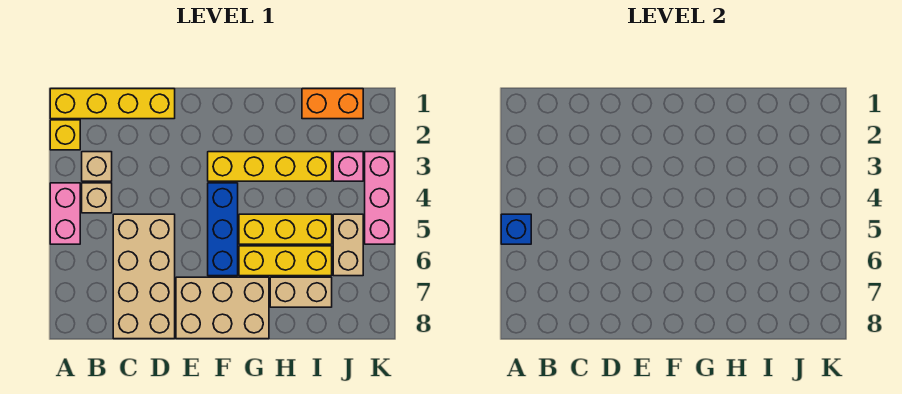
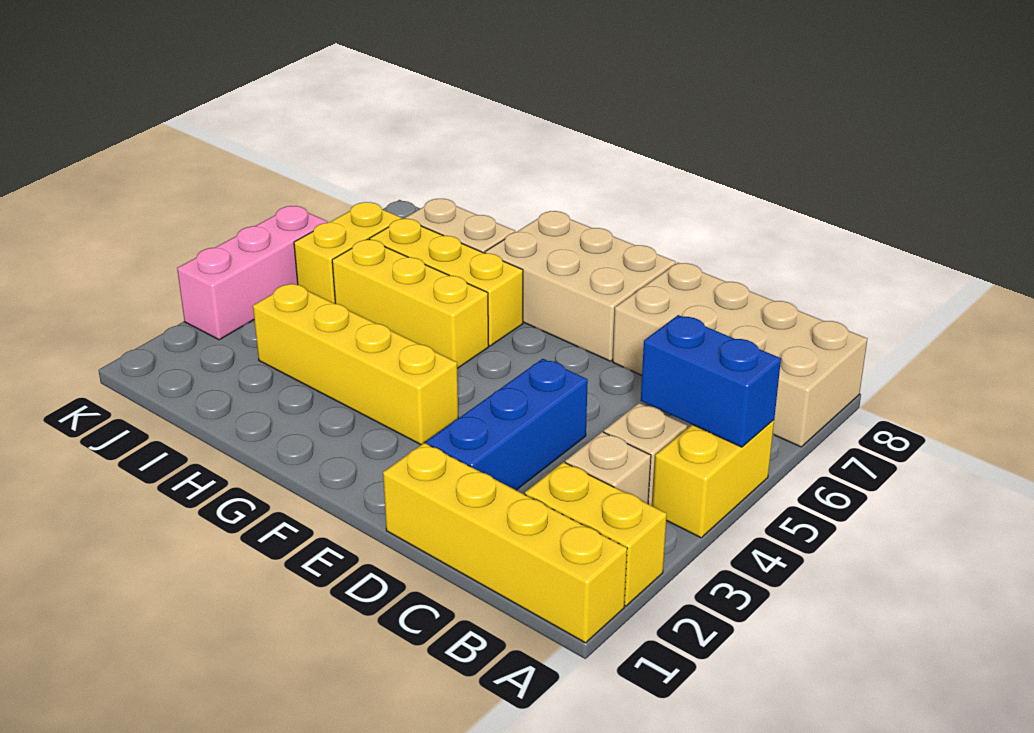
yellow brick A2 level 1 -> yellow brick A2:B2 level 1
pink brick A4:A5 level 1 -> yellow brick A4:A5 level 1
blue brick A5 level 2 -> blue brick A5:B5 level 2
tan brick C5:D8 level 1 -> tan brick A7:D8 level 1
blue brick F4:F6 level 1 -> blue brick D2:D4 level 1
orange brick I1:J1 level 1 -> none
pink brick J3 level 1 -> none
tan brick J5:J6 level 1 -> yellow brick J5:J6 level 1

